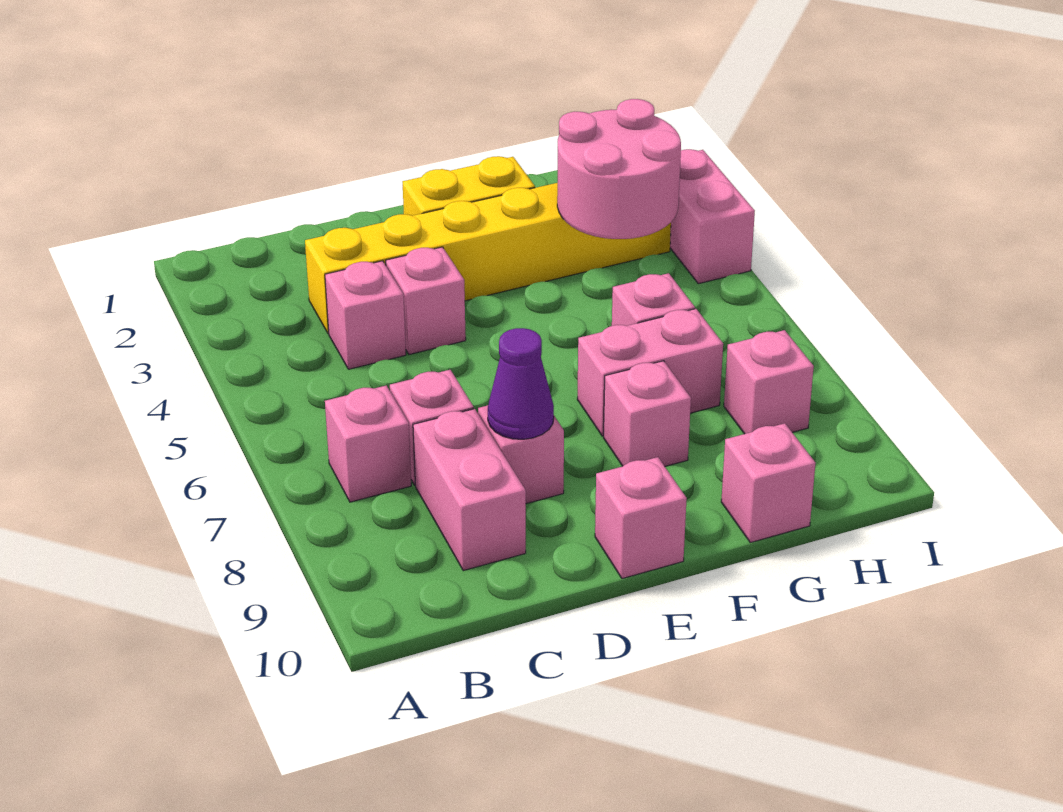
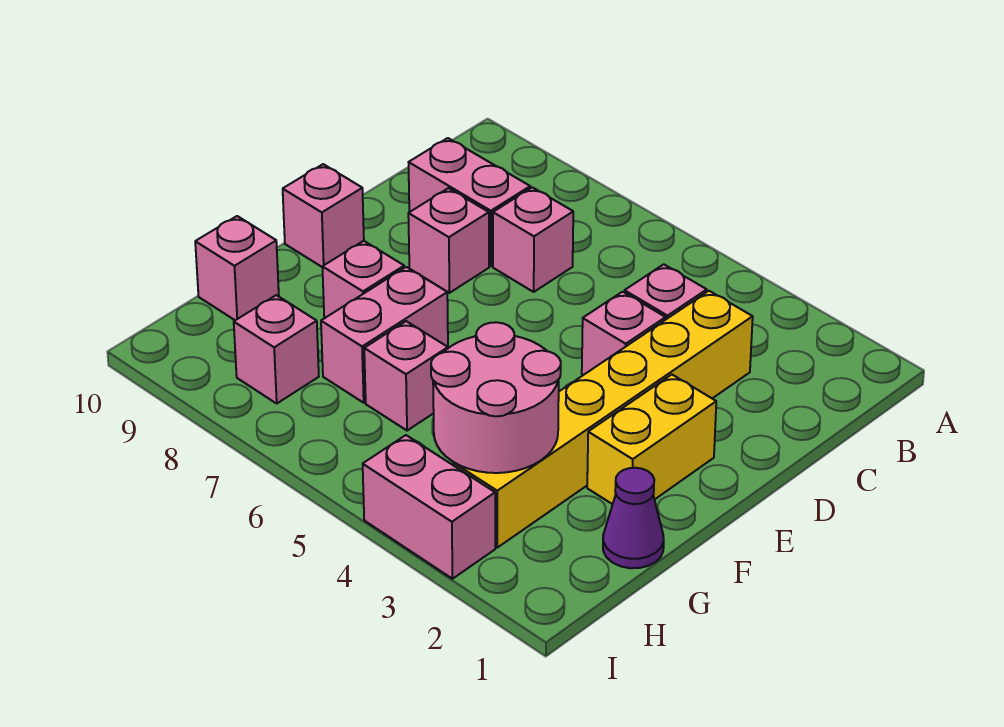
pink brick B7 level 1 -> none
purple cone D8 level 2 -> purple cone G1 level 1

